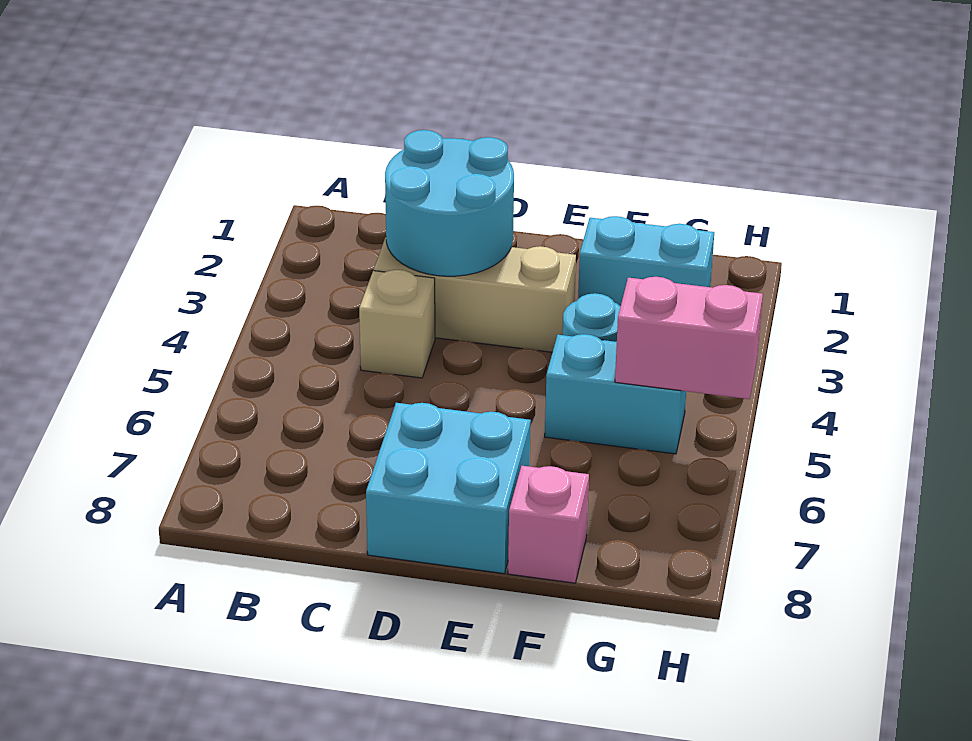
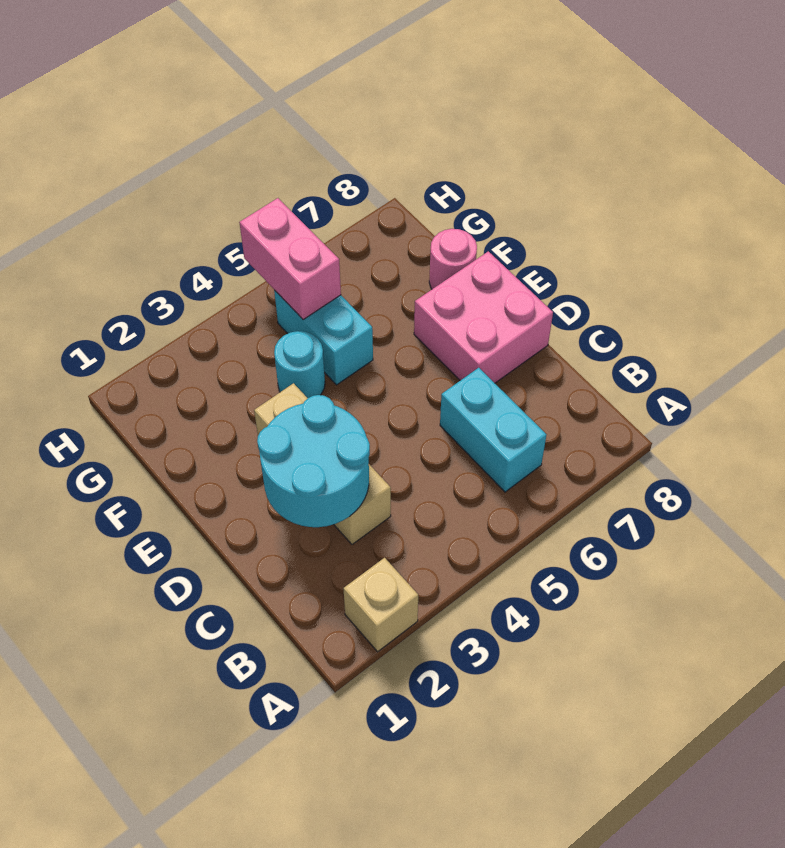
tan brick C4 level 1 -> tan brick A2 level 1
cyan brick D7:E8 level 1 -> pink brick D7:E8 level 1
cyan brick F2:G2 level 1 -> cyan brick B6:C6 level 1
pink brick F8 level 1 -> pink round brick F8 level 1

